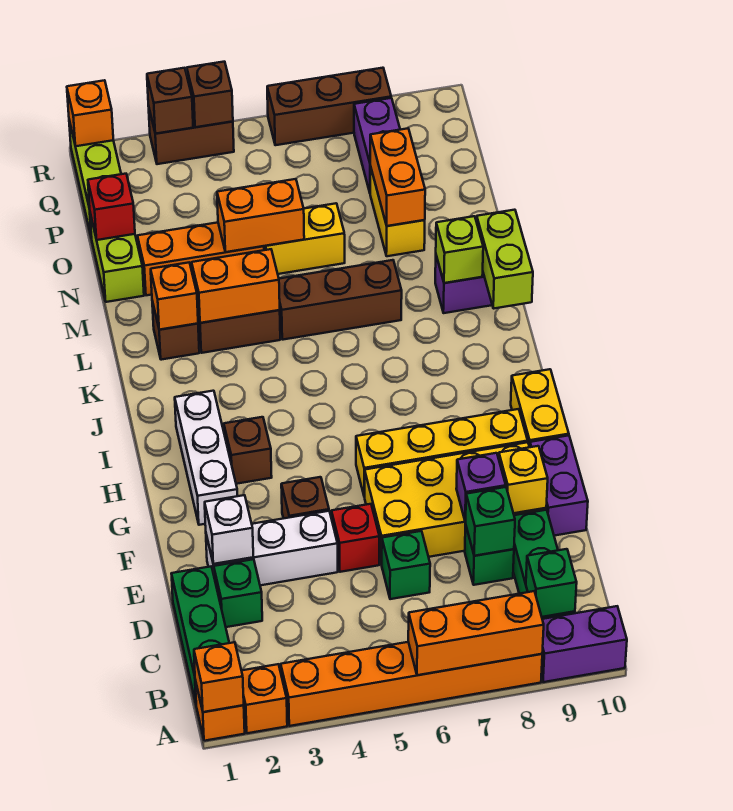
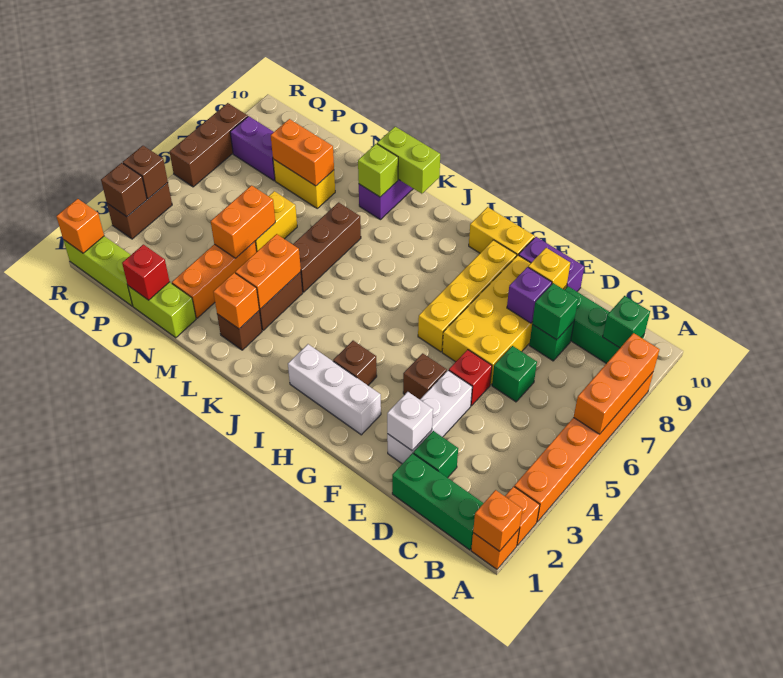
purple brick A9:A10 level 1 -> none

